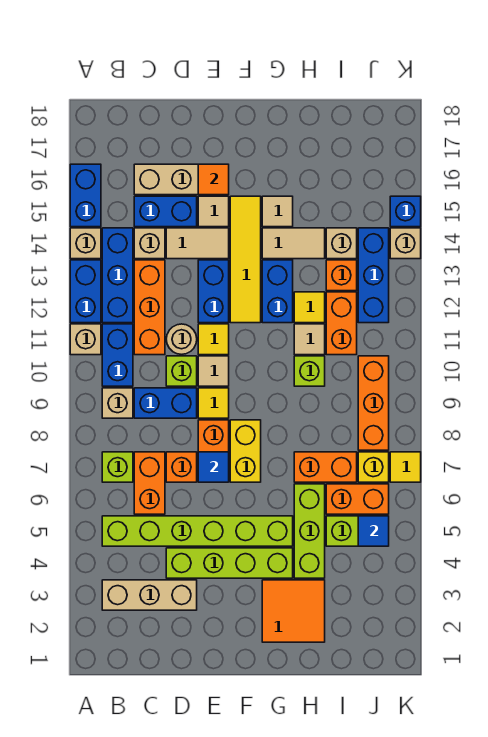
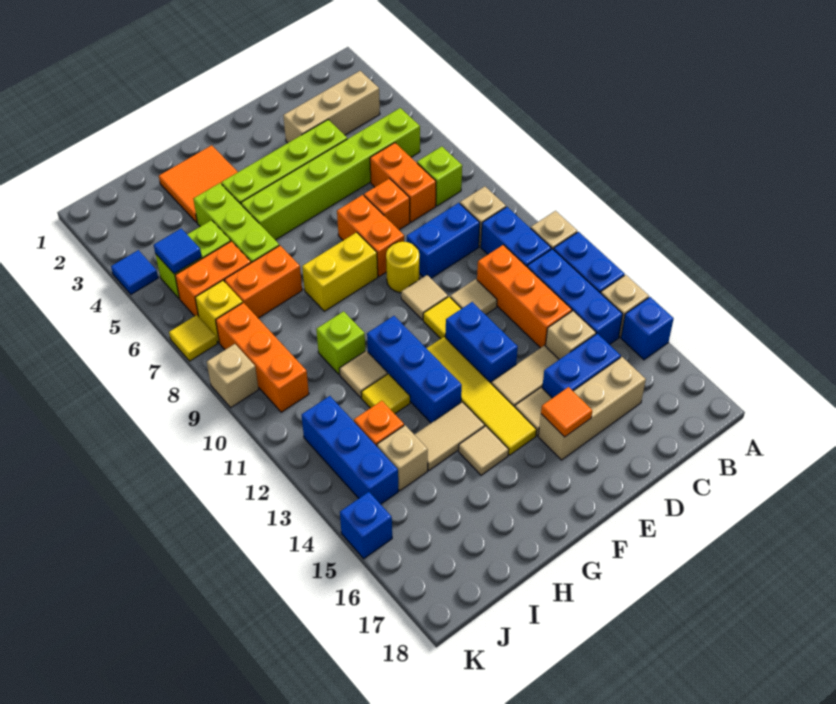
blue brick A15:A16 level 1 -> blue brick A15 level 1
lime brick D10 level 1 -> none
tan round brick D11 level 1 -> tan tile D11 level 1
blue tile E7 level 2 -> blue tile K4 level 1
yellow tile E9 level 1 -> yellow round brick E9 level 1
yellow brick F7:F8 level 1 -> yellow brick F8:G8 level 1
blue brick G12:G13 level 1 -> blue brick G11:G13 level 1
orange brick I11:I12 level 1 -> none
tan brick K14 level 1 -> tan brick K9 level 1

